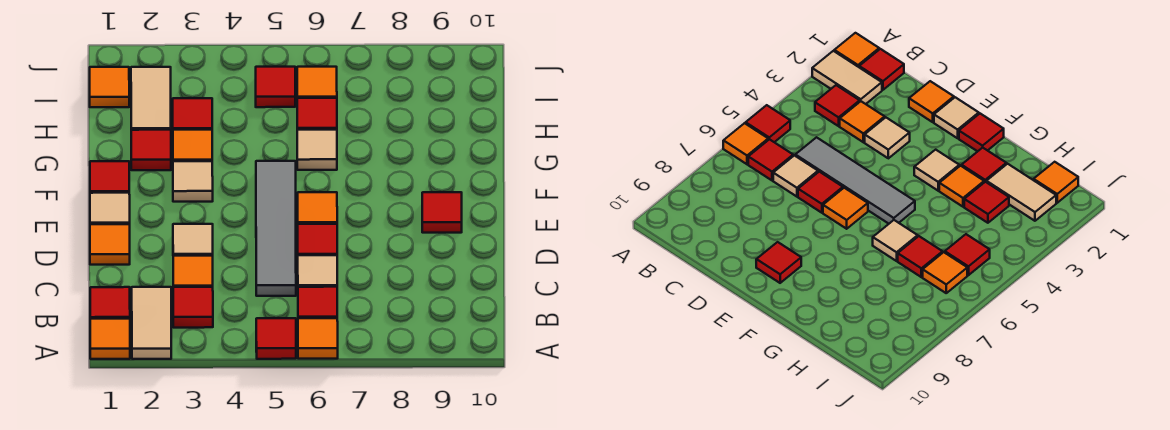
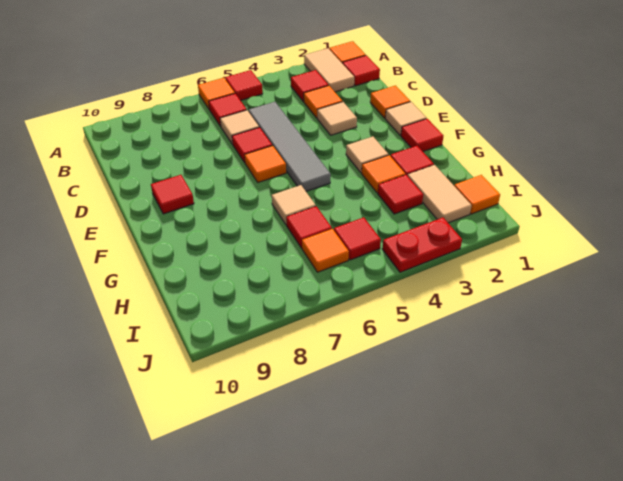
none -> red plate J3:J4 level 1

